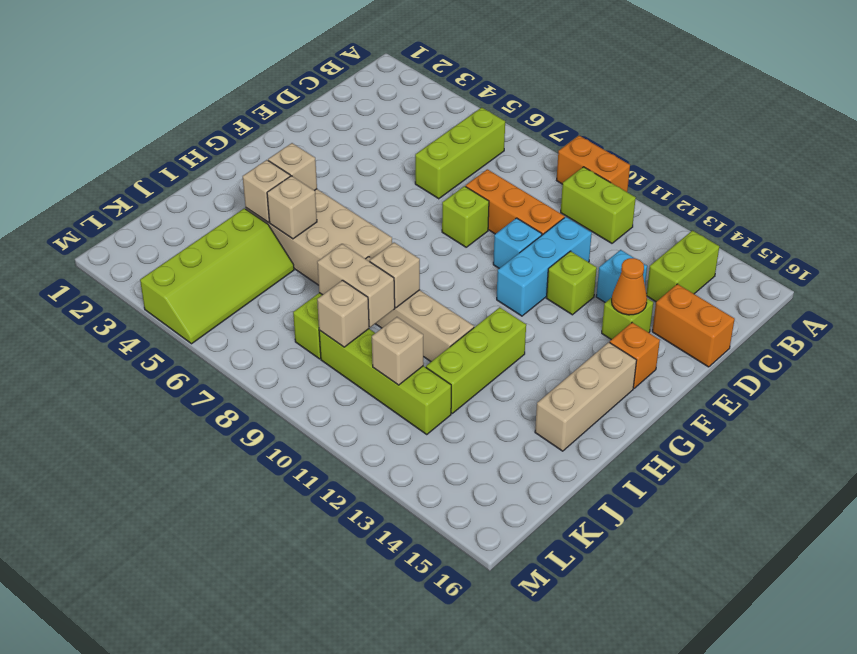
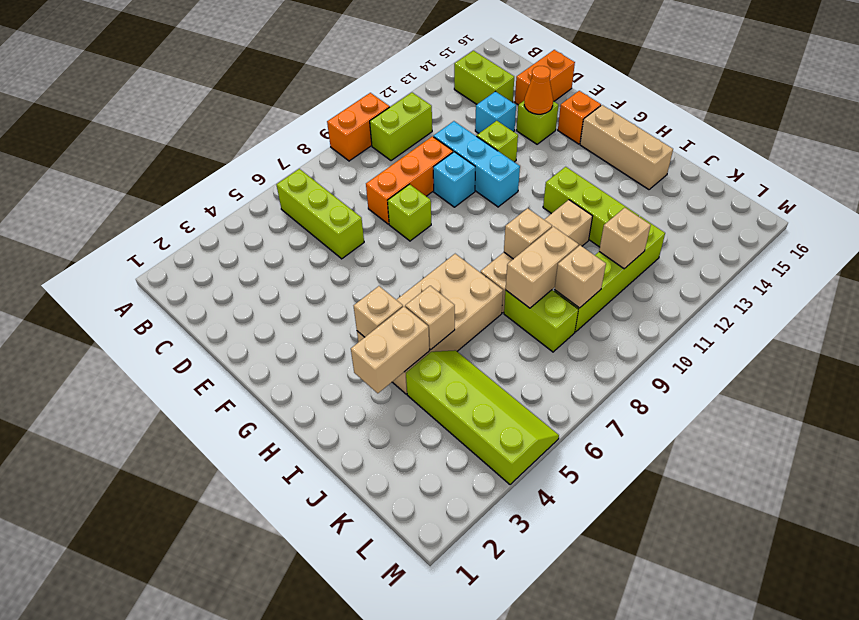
tan brick I4 level 2 -> tan brick I3:I4 level 2

